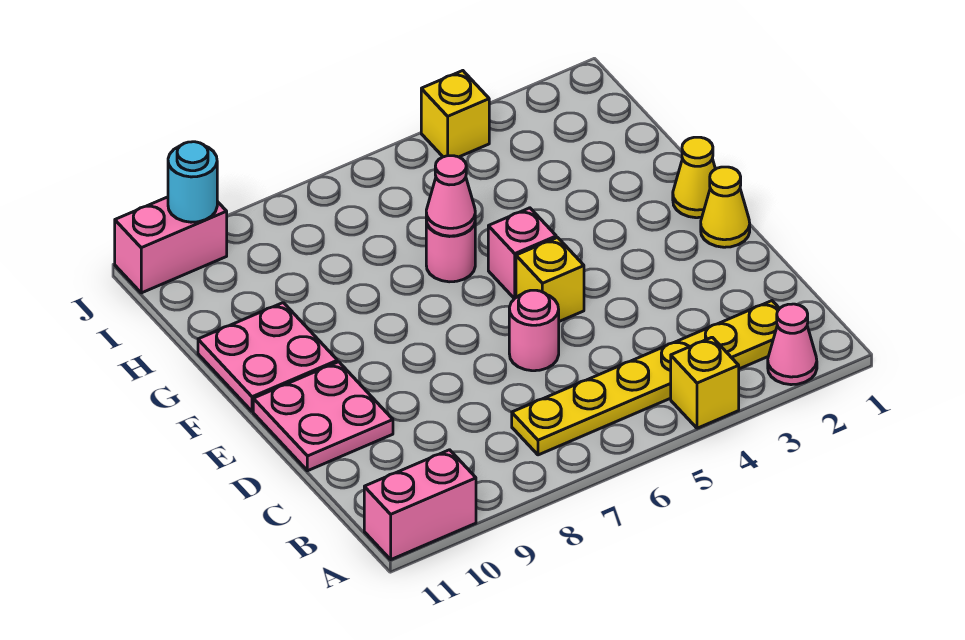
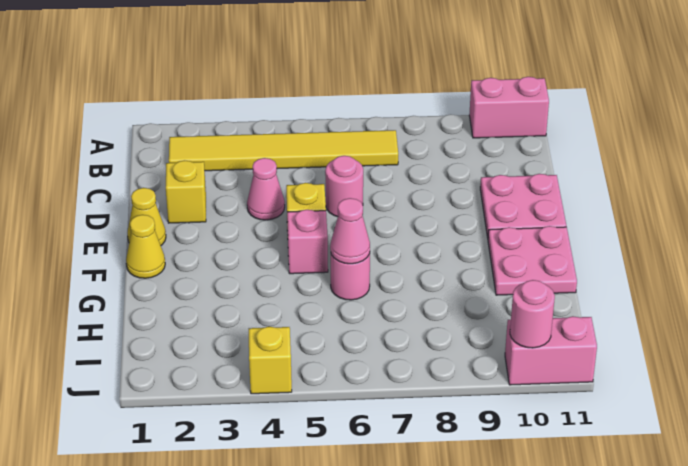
pink cone A2 level 1 -> pink cone D4 level 1
yellow brick A4 level 1 -> yellow brick D2 level 1
yellow plate B2:B7 level 1 -> yellow tile B2:B7 level 1
cyan round brick J10 level 2 -> pink round brick J10 level 2

